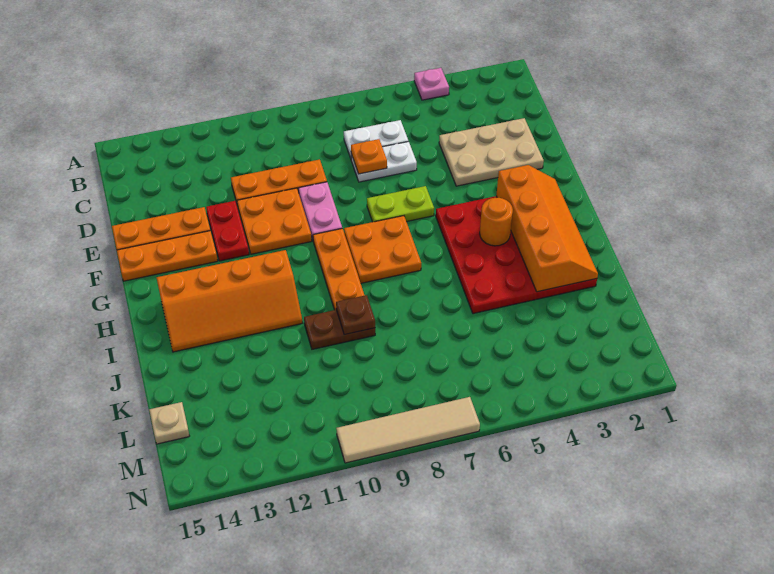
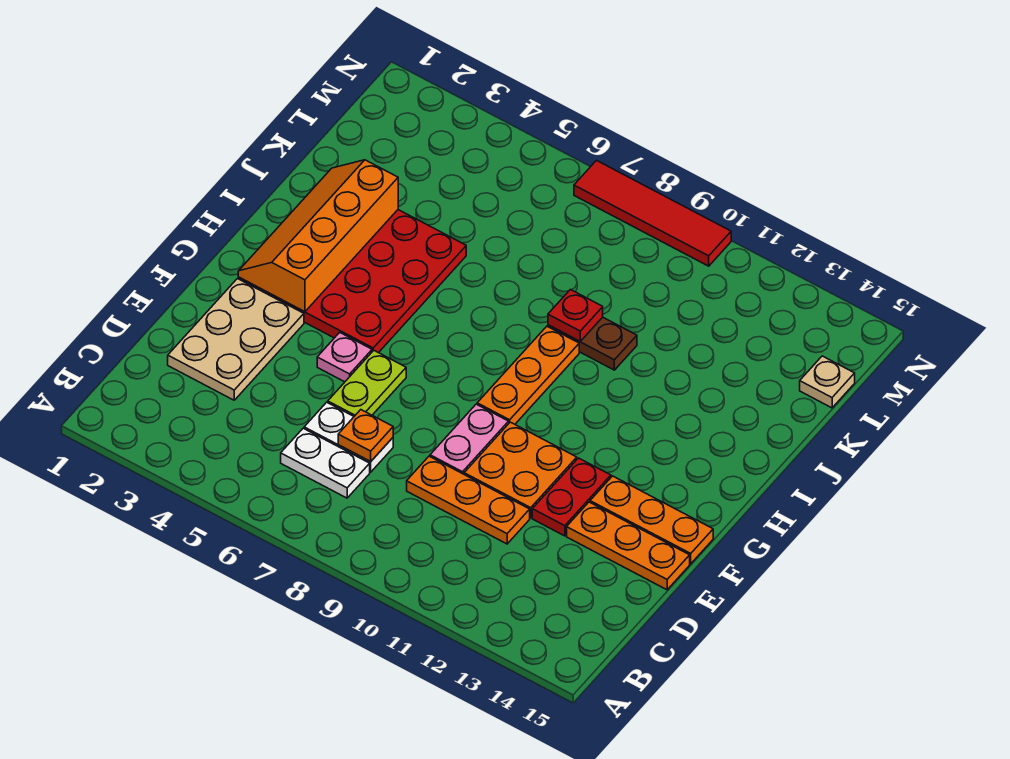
pink plate A4 level 1 -> pink plate F5 level 1
tan plate D2:E4 level 1 -> tan plate D2:F3 level 1
lime plate F6:F7 level 1 -> lime plate E6:F6 level 1
orange plate G7:H8 level 1 -> none
orange round brick H4 level 2 -> none
orange slope H11:I14 level 1 top H -> none
brown plate J9 level 2 -> red plate J9 level 2
tan tile N7:N10 level 1 -> red tile N7:N10 level 1

